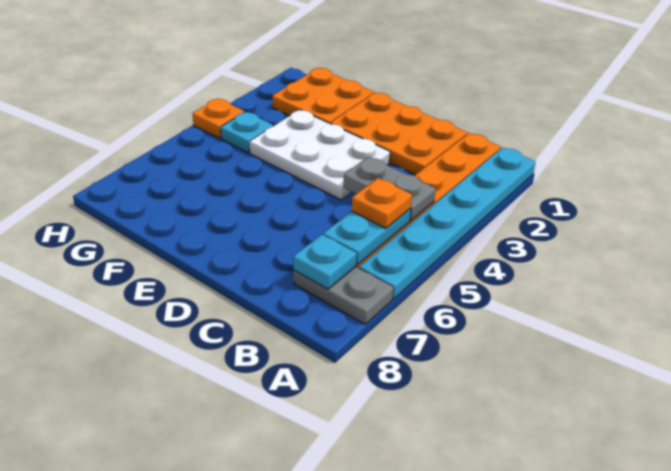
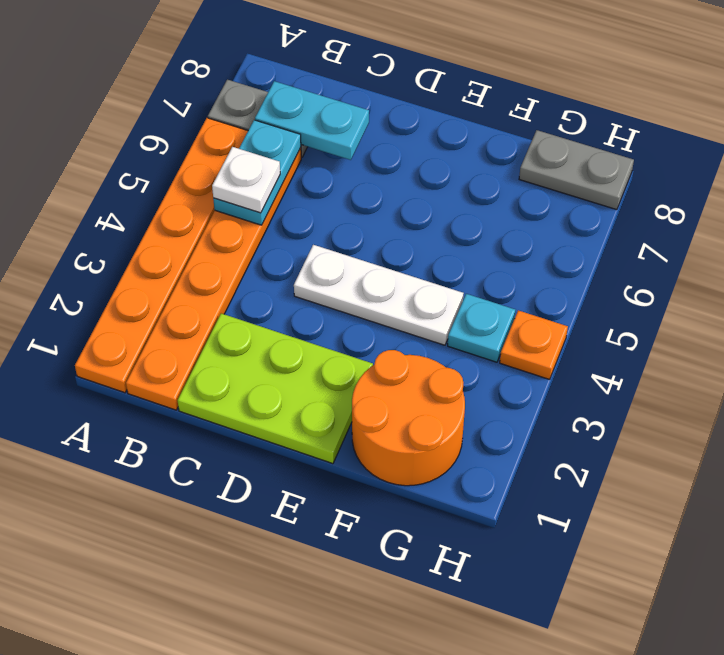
cyan plate A1:A6 level 1 -> orange plate A1:A6 level 1
grey plate B4:C4 level 2 -> grey plate G8:H8 level 1
orange plate B5 level 3 -> white plate B5 level 3
cyan plate B7 level 2 -> cyan plate B7:C7 level 2
orange plate C1:E2 level 1 -> lime plate C1:E2 level 1
white plate D3:F4 level 1 -> white plate D4:F4 level 1
orange plate F1:G2 level 1 -> orange round brick F1:G2 level 1

